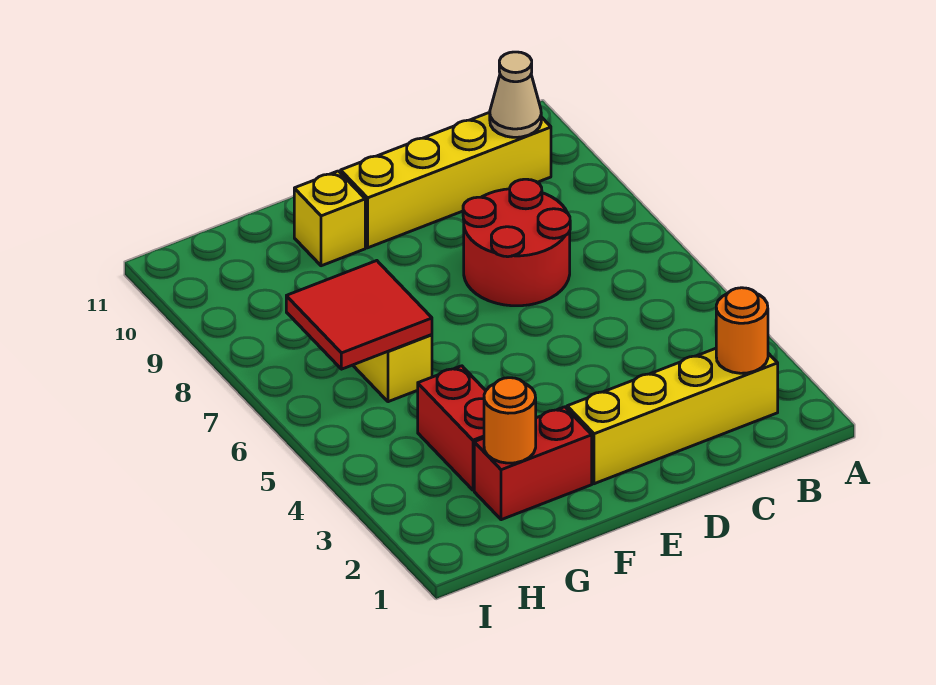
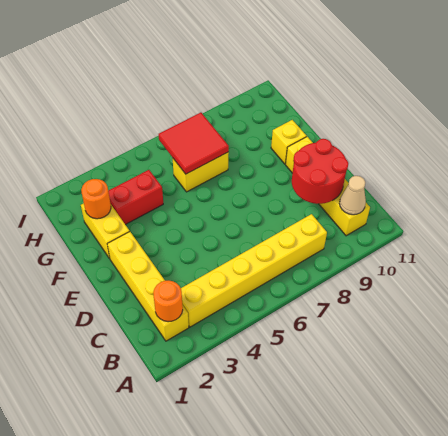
none -> yellow brick B3:B8 level 1
red round brick C7:D8 level 1 -> red round brick C9:D10 level 2
red brick F2:G2 level 1 -> yellow brick F2:G2 level 1

